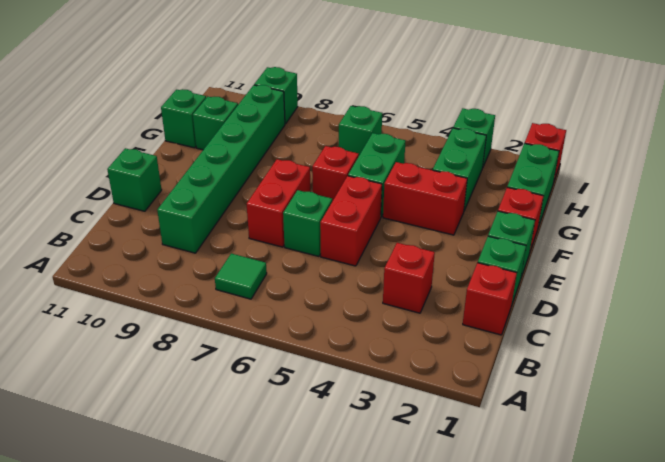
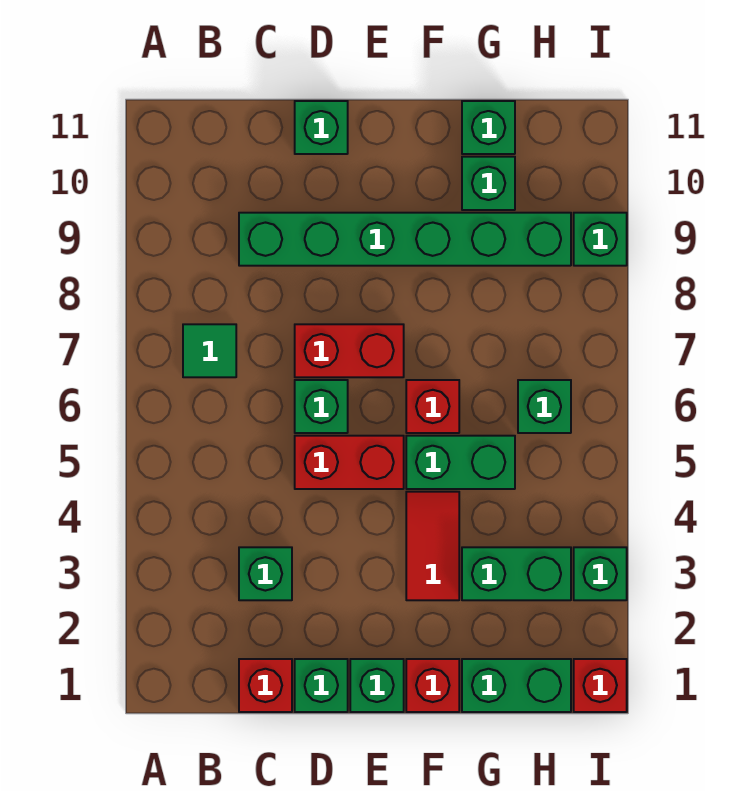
red brick C3 level 1 -> green brick C3 level 1
red brick F3:F4 level 1 -> red tile F3:F4 level 1

